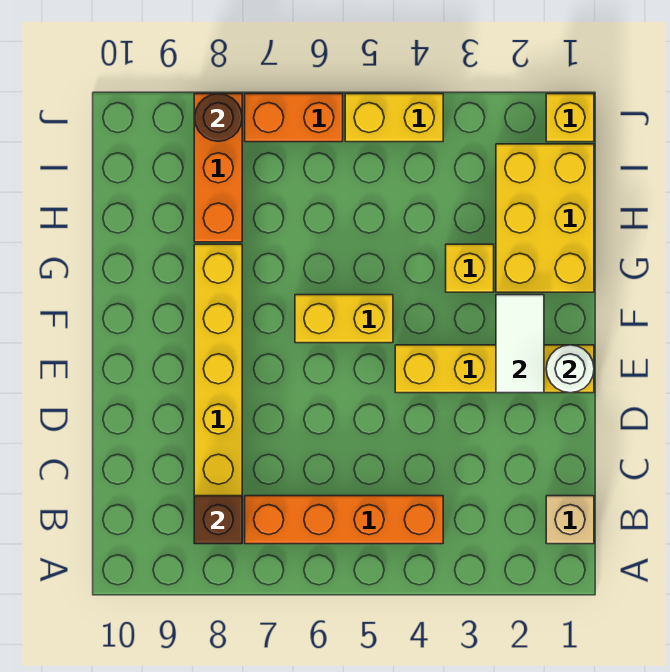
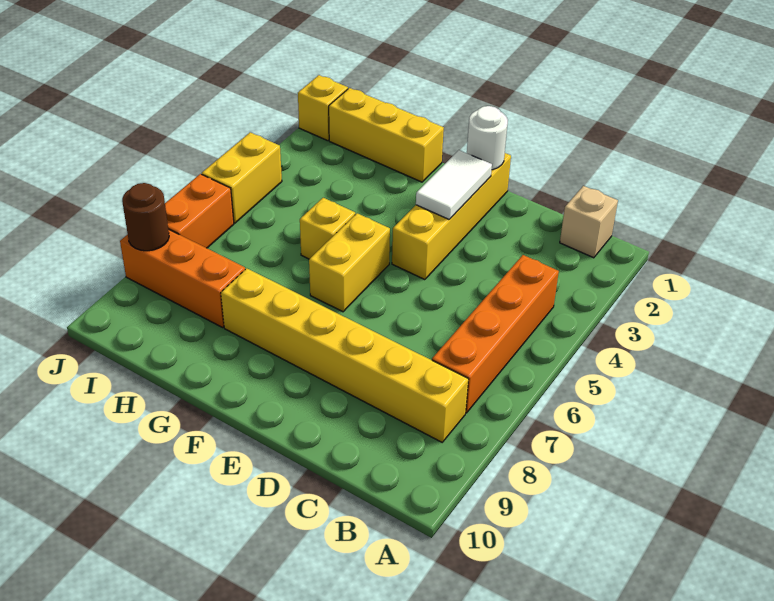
brown brick B8 level 2 -> none
white tile E2:F2 level 2 -> white tile E2:E3 level 2
yellow brick G1:I2 level 1 -> yellow brick G1:I1 level 1
yellow brick G3 level 1 -> yellow brick G5 level 1

